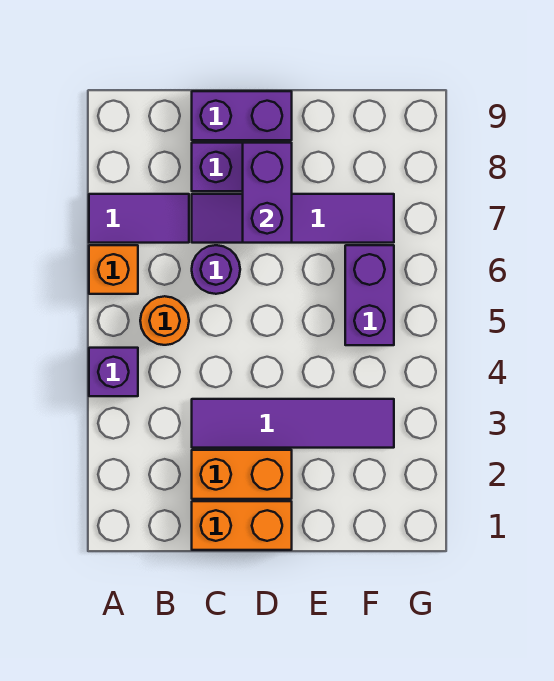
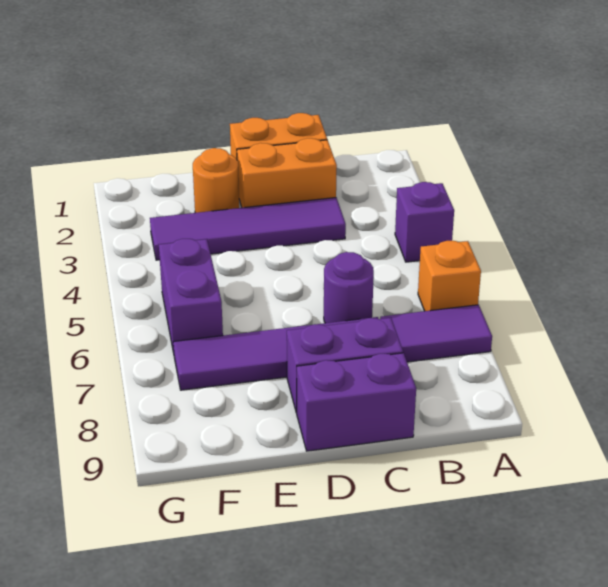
orange round brick B5 level 1 -> orange round brick E2 level 1
purple brick D7:D8 level 2 -> none

